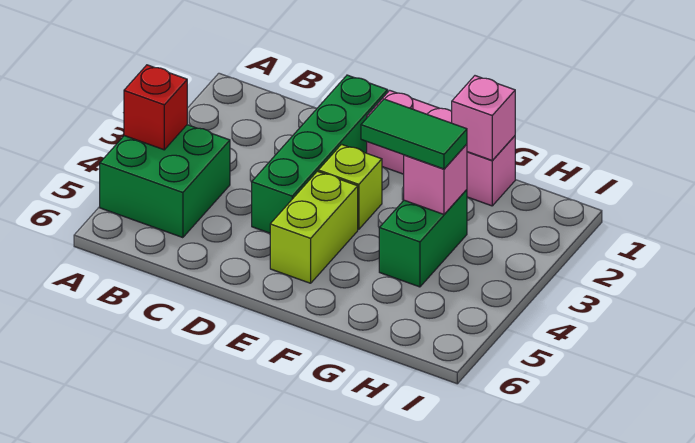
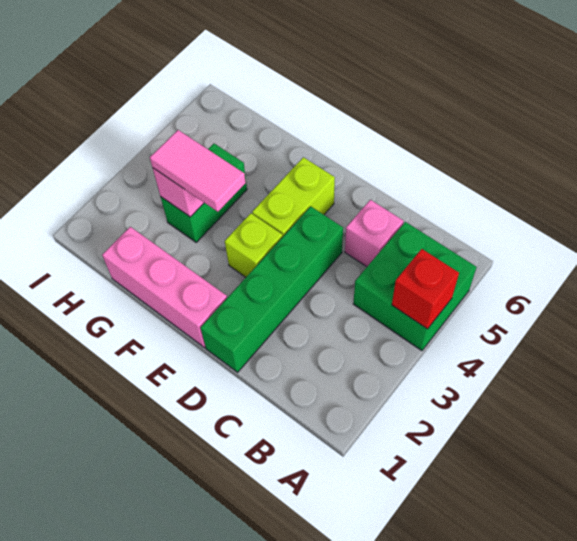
green tile F3:G3 level 3 -> pink tile F3:G3 level 3
pink brick G1 level 2 -> pink brick C5 level 1

